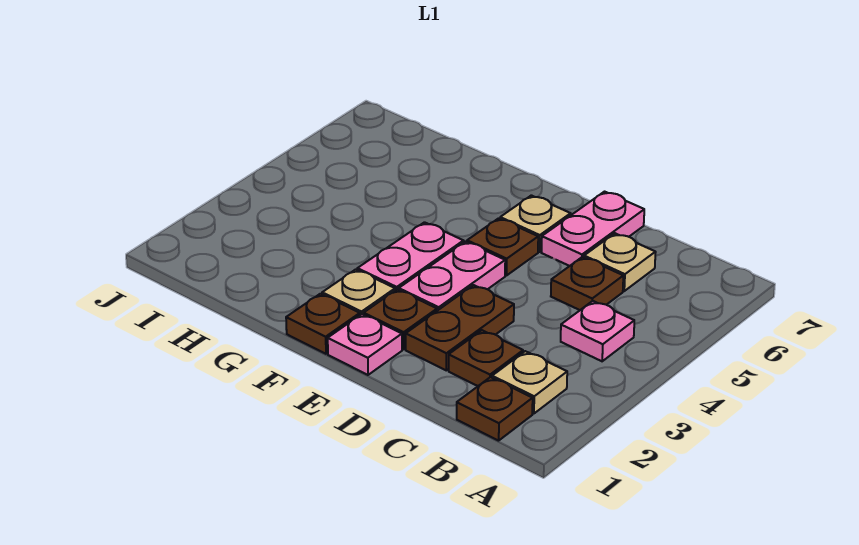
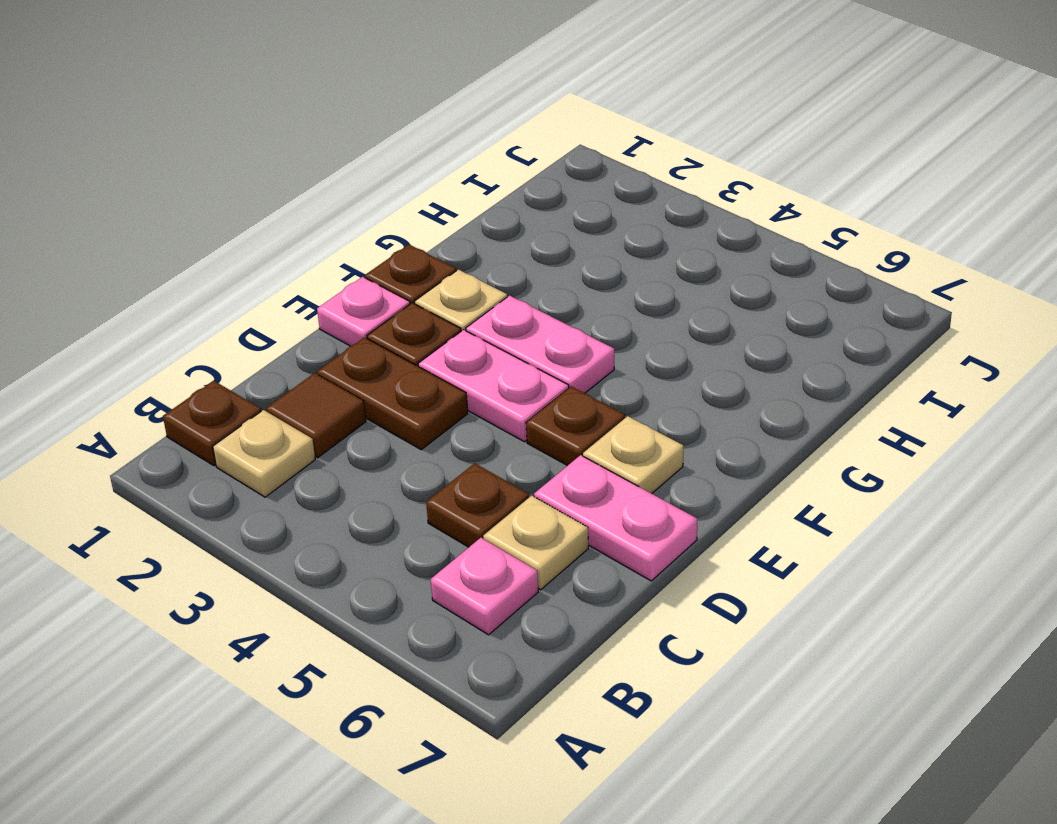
pink plate B4 level 1 -> pink plate B6 level 1
brown plate C2 level 1 -> brown tile C2 level 1

